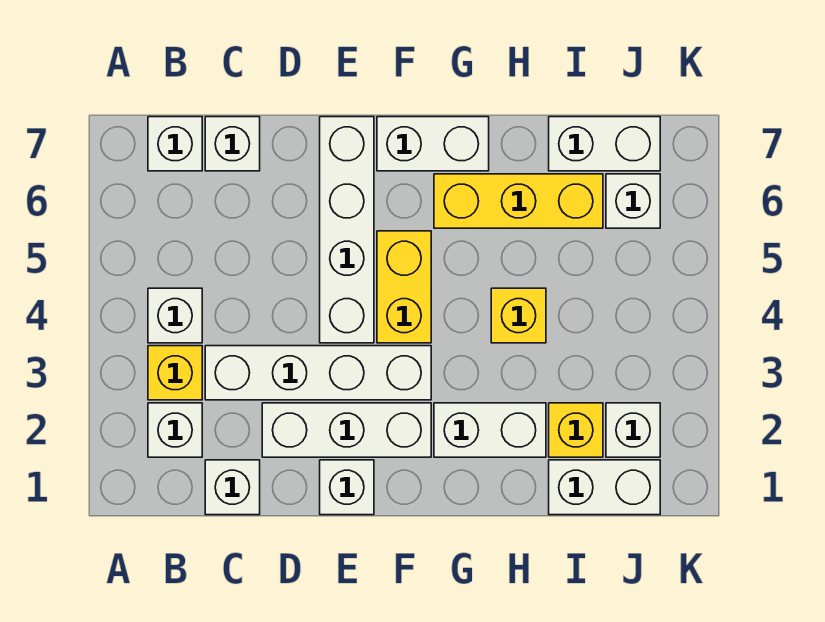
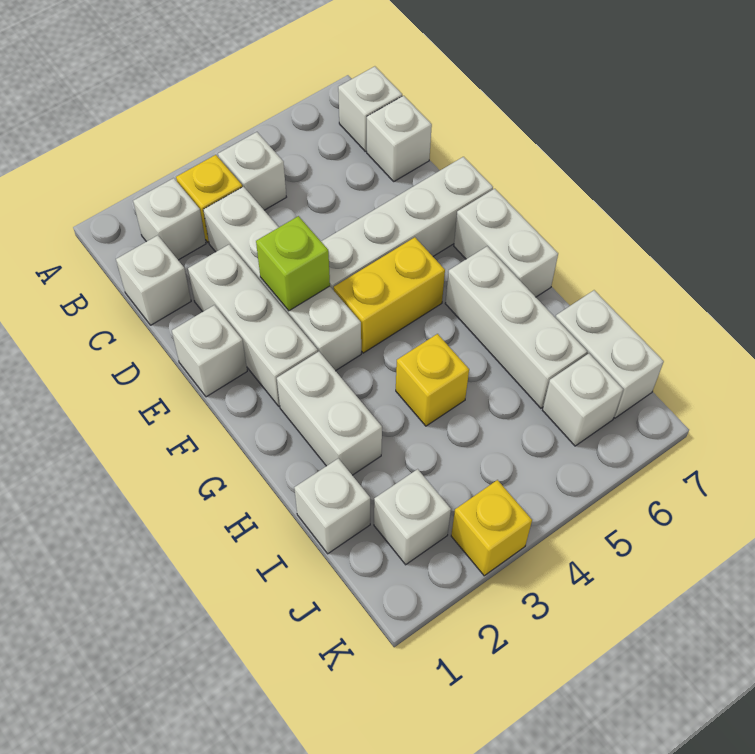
none -> lime brick E3 level 2
yellow brick G6:I6 level 1 -> white brick G6:I6 level 1
white brick I1:J1 level 1 -> white brick I1 level 1
yellow brick I2 level 1 -> yellow brick K3 level 1

